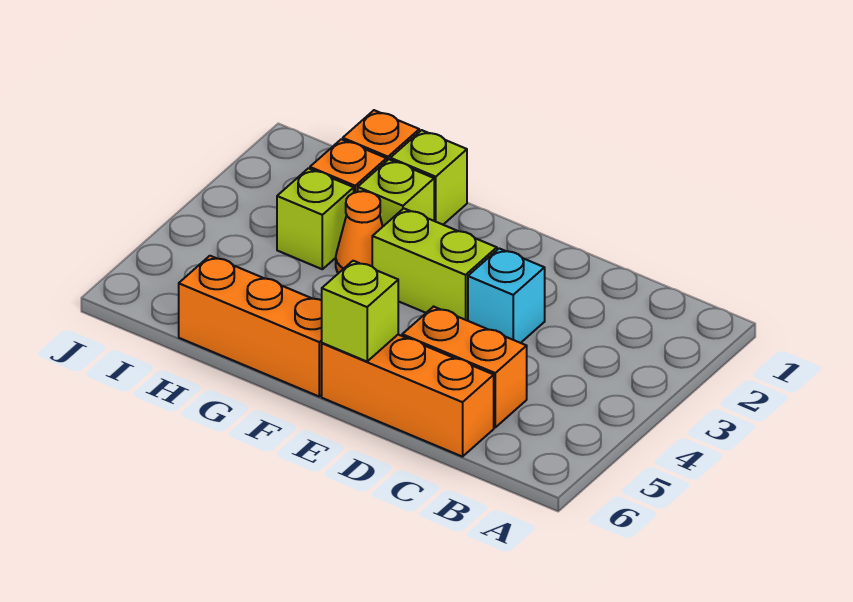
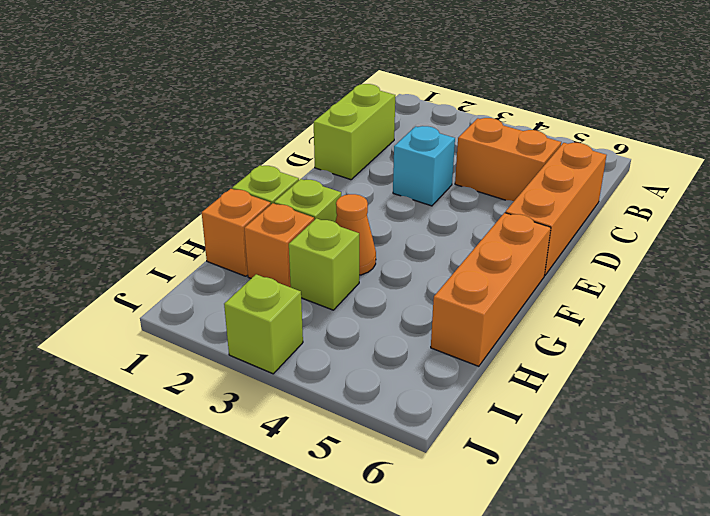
orange brick C5:D5 level 1 -> orange brick C4:C5 level 1
lime brick E3:F3 level 1 -> lime brick C1:D1 level 1
lime brick E6 level 2 -> lime brick J3 level 1

